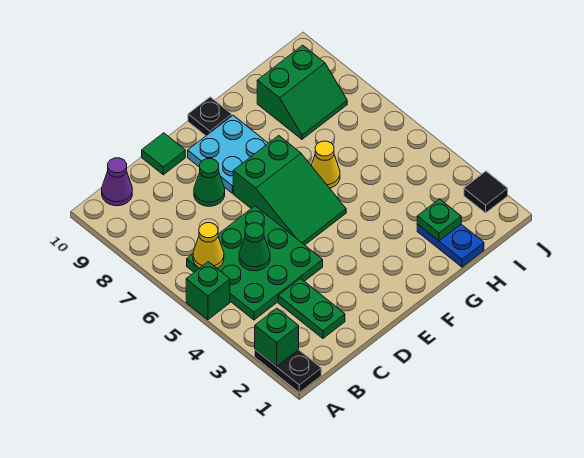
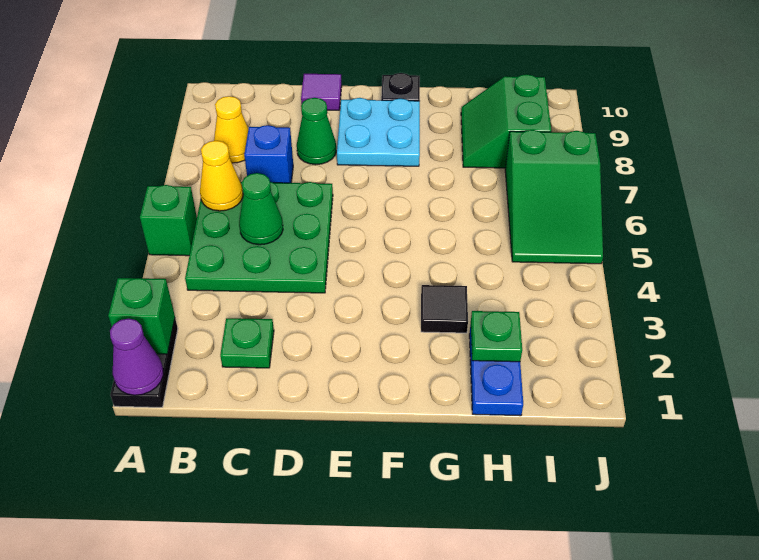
purple cone B10 level 1 -> purple cone A1 level 2
green plate C2:C3 level 1 -> green plate C2 level 1
none -> blue brick C7 level 1
green tile D10 level 1 -> purple tile D10 level 1
green slope E5:F7 level 1 top 7 -> green slope I5:J7 level 1 top 7
yellow cone G6 level 1 -> yellow cone B8 level 1
green slope H8:I9 level 1 top 9 -> green slope H8:I9 level 1 top I
black tile J2 level 1 -> black tile G3 level 1

